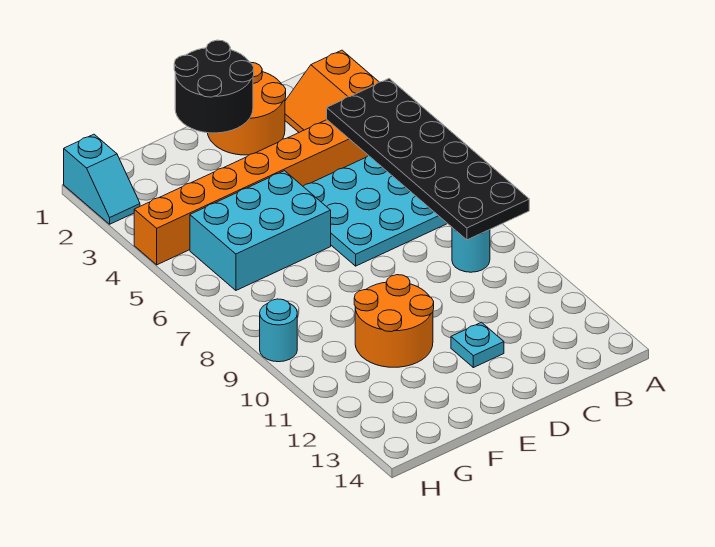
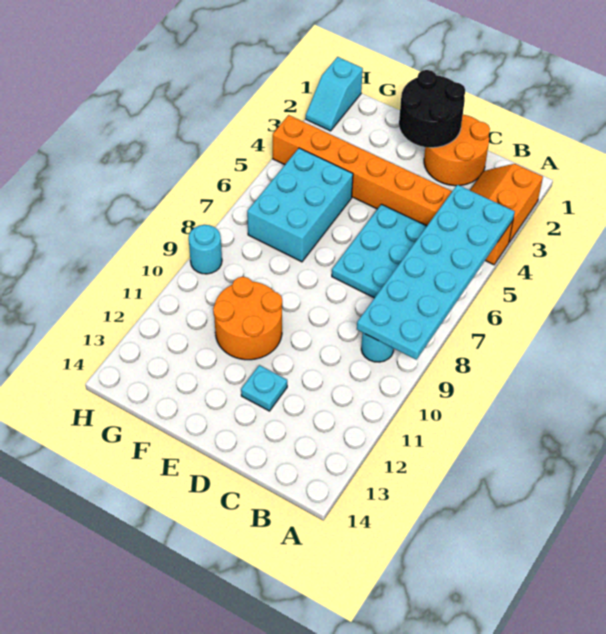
black plate A4:B9 level 2 -> cyan plate A4:B9 level 2
cyan brick E5:G6 level 1 -> cyan brick F5:G7 level 1

